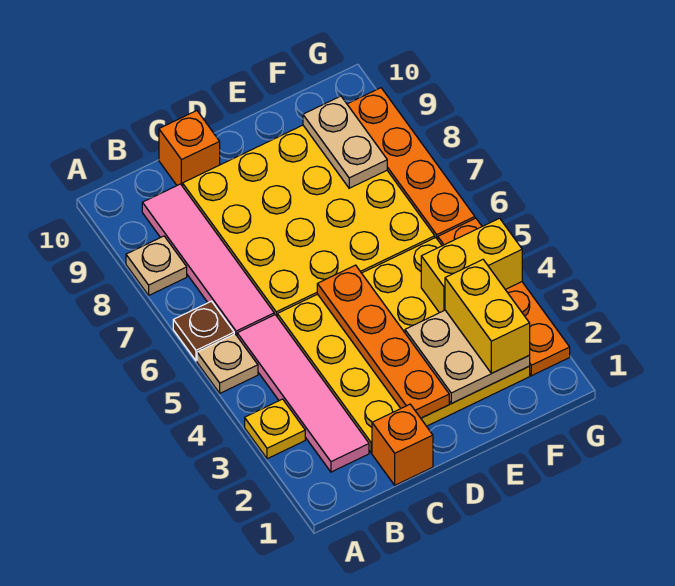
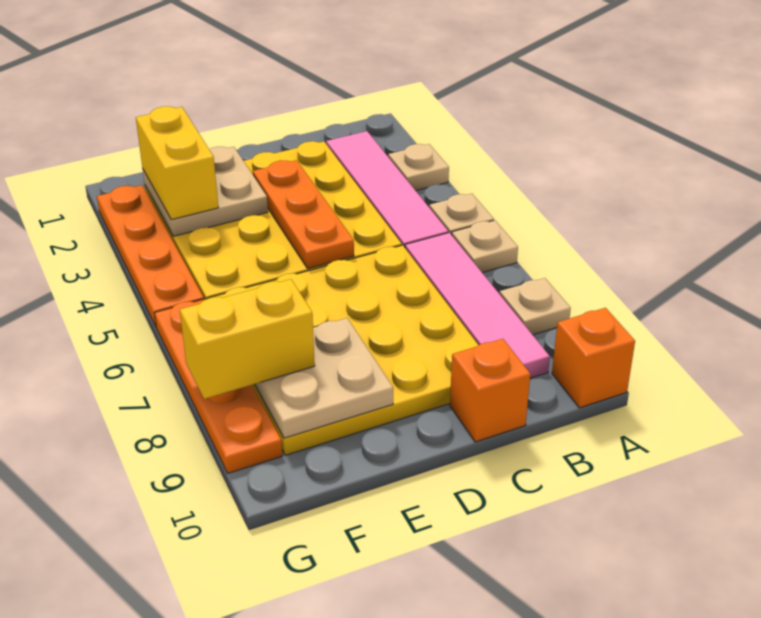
yellow plate A3 level 1 -> tan plate A3 level 1
brown plate A6 level 1 -> tan plate A6 level 1
orange brick C1 level 1 -> orange brick A10 level 1
orange plate D2:D5 level 2 -> orange plate D3:D5 level 2
yellow brick F4:G4 level 2 -> yellow brick F8:G8 level 3
tan plate F8:F9 level 2 -> tan plate E8:F9 level 2

